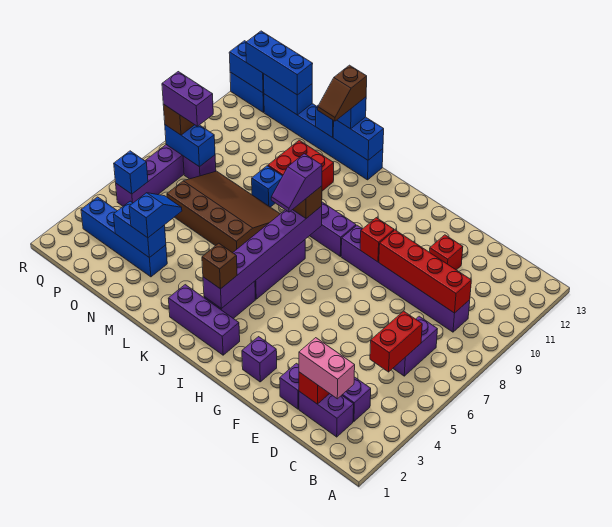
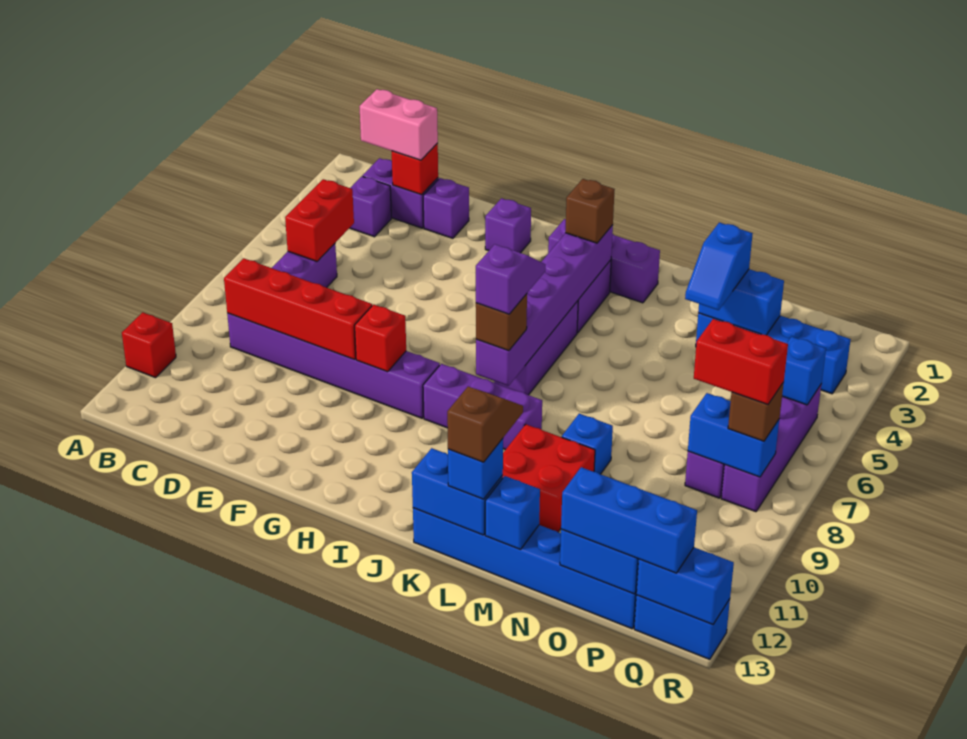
red brick E11 level 1 -> red brick A11 level 1
brown slope L6:O8 level 1 top 6 -> none
purple brick P8:Q8 level 4 -> red brick P8:Q8 level 4

